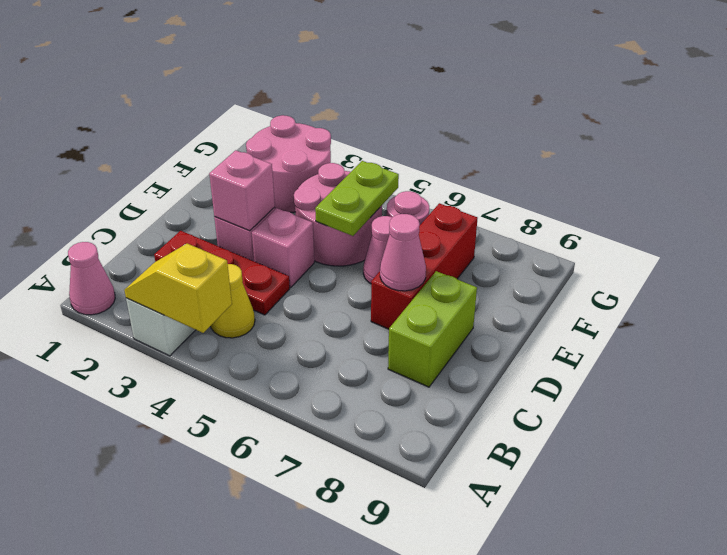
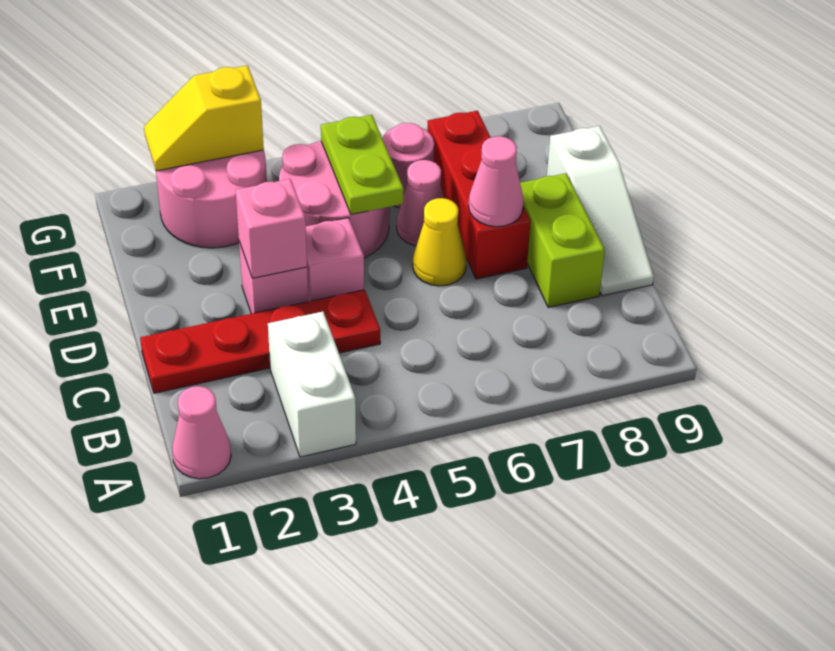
yellow slope A3:A4 level 2 top 4 -> yellow slope G2:G3 level 2 top 3
yellow cone B4 level 1 -> yellow cone D6 level 1
red plate C2:C4 level 1 -> red plate C1:C4 level 1
none -> white slope C9:E9 level 1 top E

